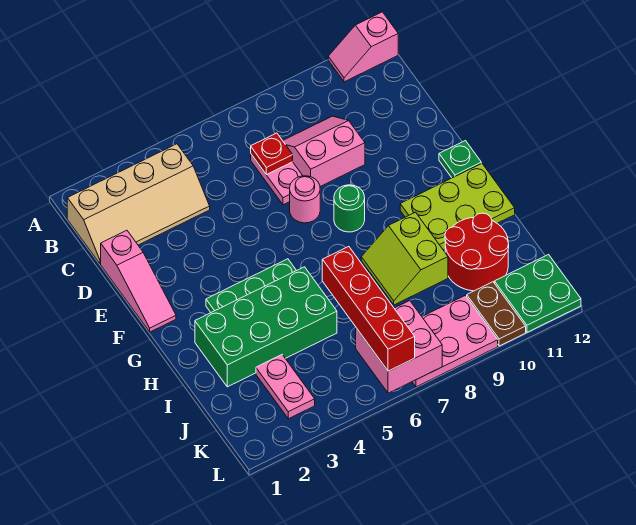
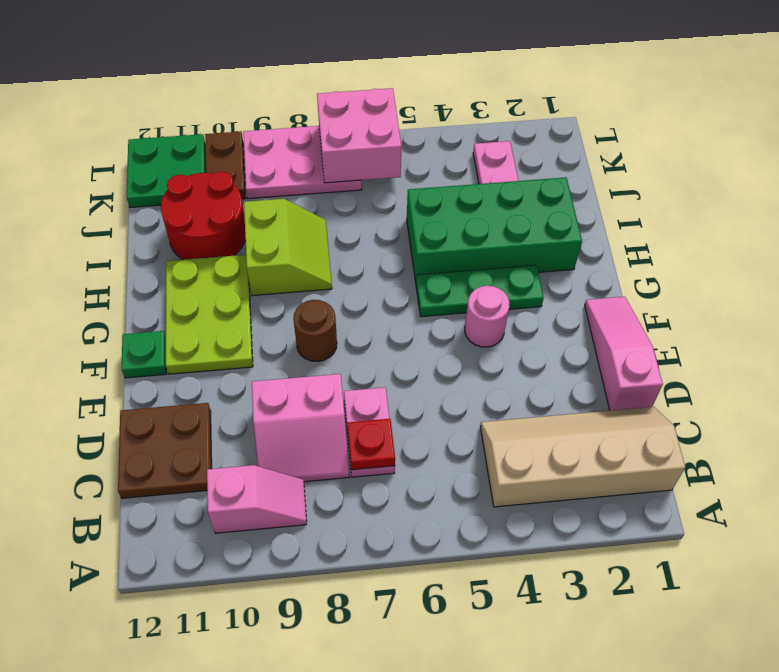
pink slope A11:A12 level 1 top 12 -> pink slope B9:B10 level 1 top 10
none -> brown plate C11:D12 level 1
pink round brick E7 level 1 -> pink round brick F4 level 1
green round brick F8 level 1 -> brown round brick F8 level 1
lime plate G10:H12 level 1 -> lime plate F10:H11 level 1
red brick I6:L6 level 3 -> none

